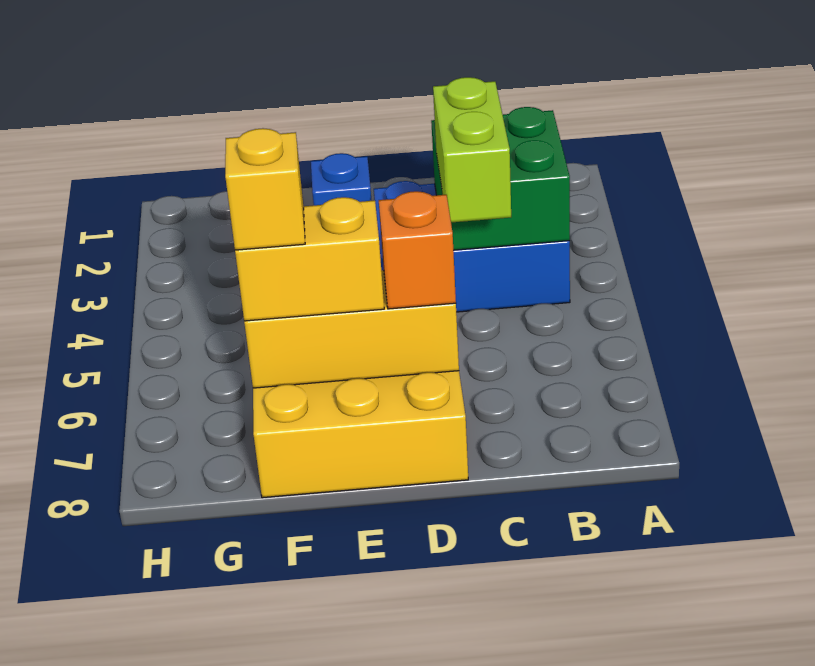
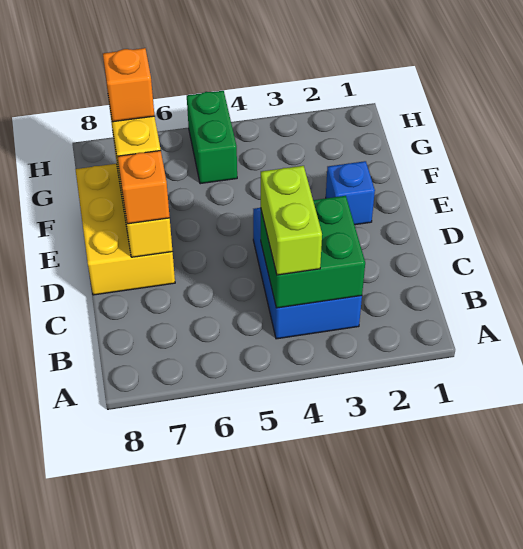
lime brick C4:C5 level 3 -> lime brick B4:C4 level 3
yellow brick F7 level 4 -> orange brick F7 level 4
none -> green brick G5:H5 level 1

